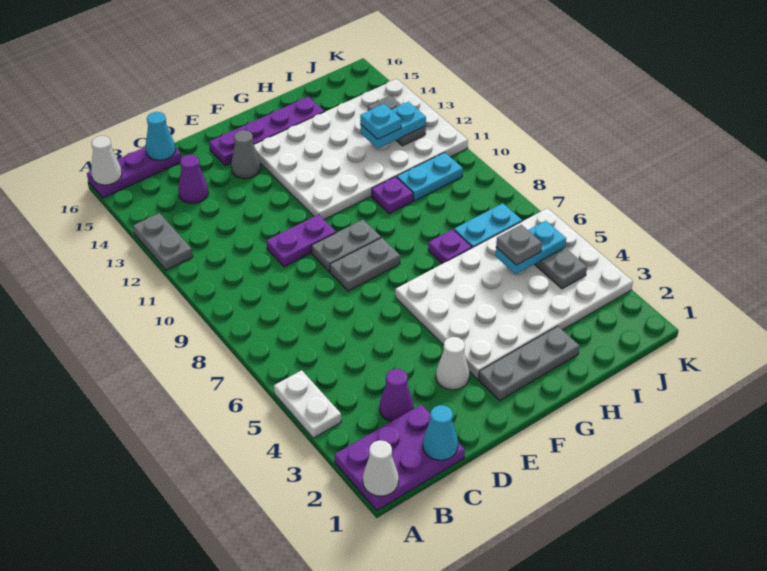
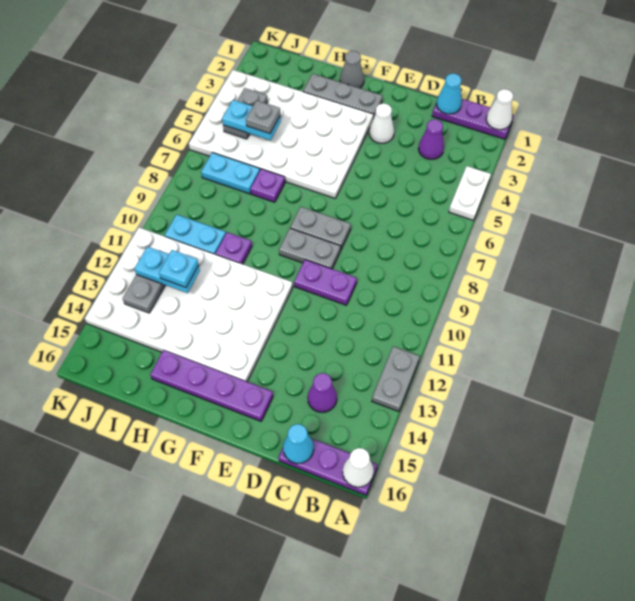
purple plate A1:C2 level 1 -> purple plate A1:C1 level 1
grey cone E14 level 1 -> grey cone G1 level 1

